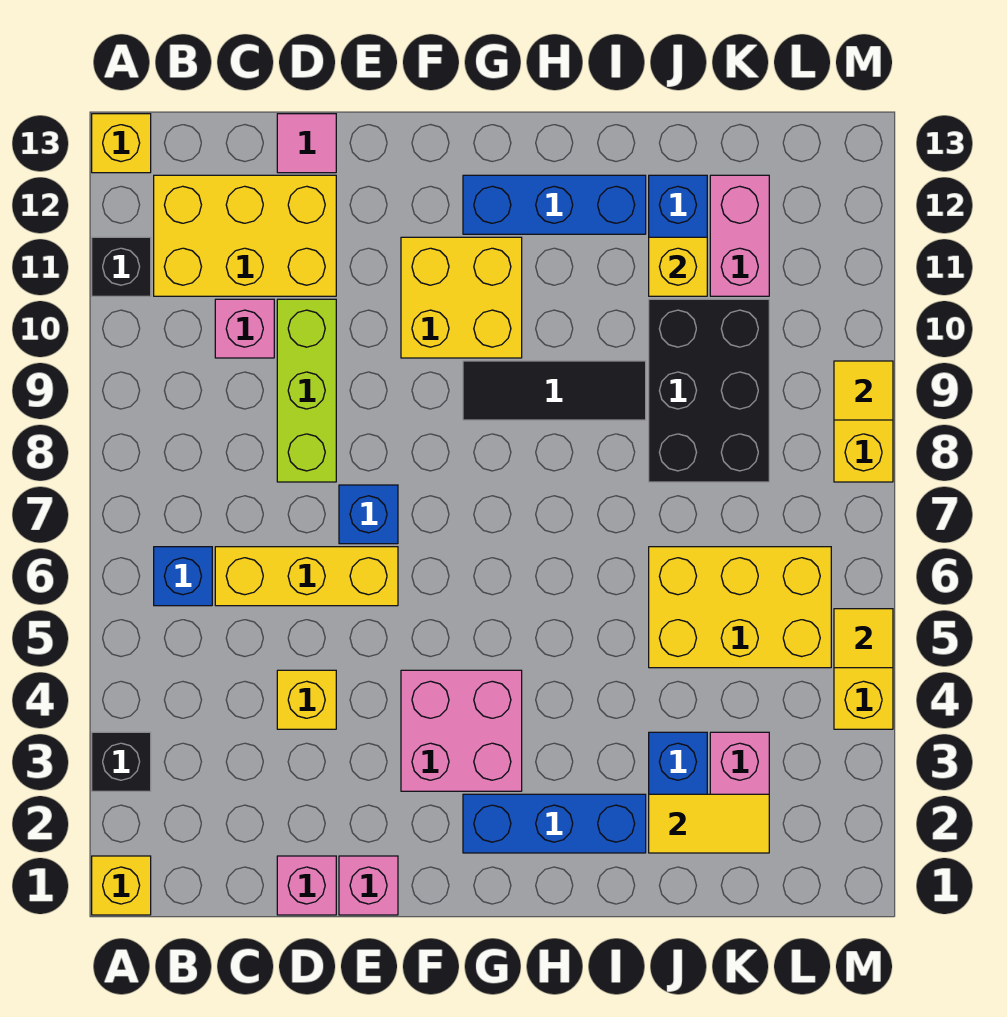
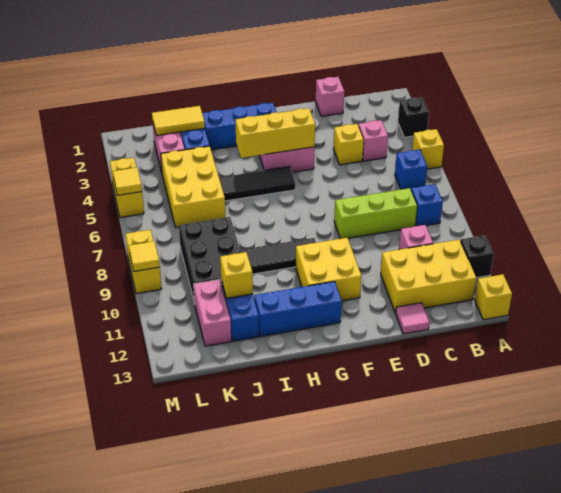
yellow brick A1 level 1 -> yellow brick A5 level 1
yellow brick C6:E6 level 1 -> yellow brick F4:H4 level 2
lime brick D8:D10 level 1 -> lime brick C8:E8 level 1
pink brick E1 level 1 -> pink brick C4 level 1
blue brick E7 level 1 -> blue brick B8 level 1
none -> black tile G5:I5 level 1
yellow brick J5:L6 level 1 -> yellow brick J4:K6 level 1

